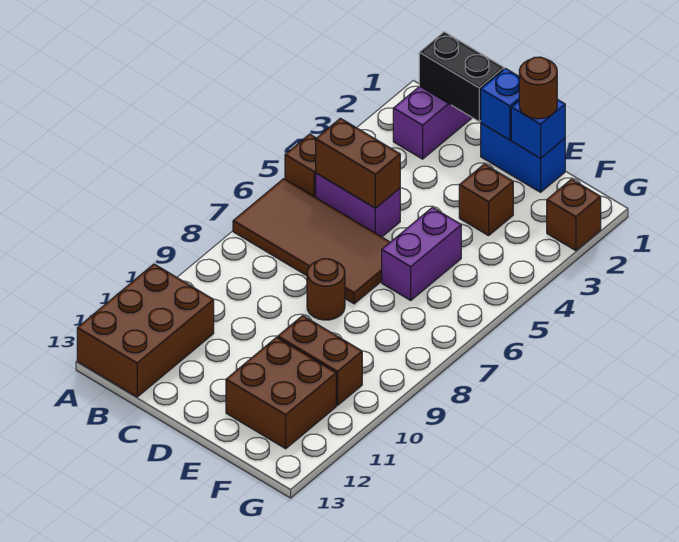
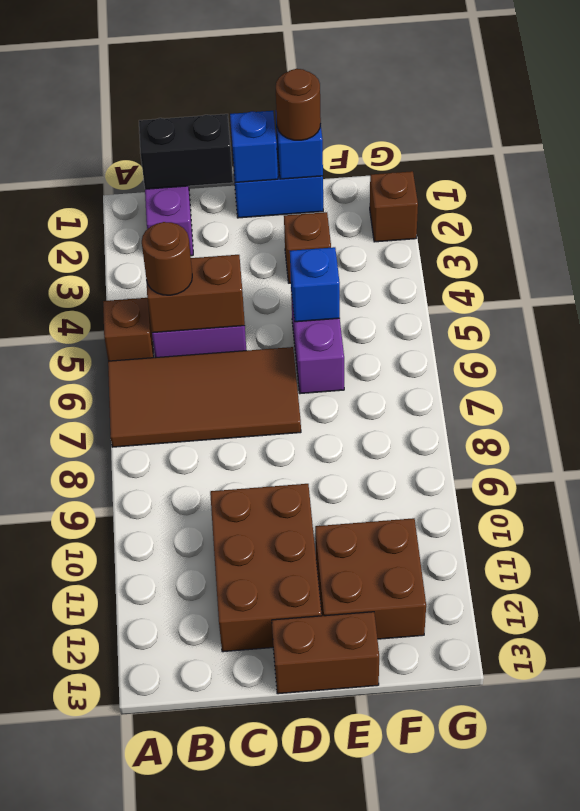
brown brick A11:B13 level 1 -> brown brick C10:D12 level 1
brown round brick D8 level 1 -> brown round brick B5 level 3
none -> blue brick E5 level 2
brown brick E10:F10 level 1 -> brown brick D13:E13 level 1

